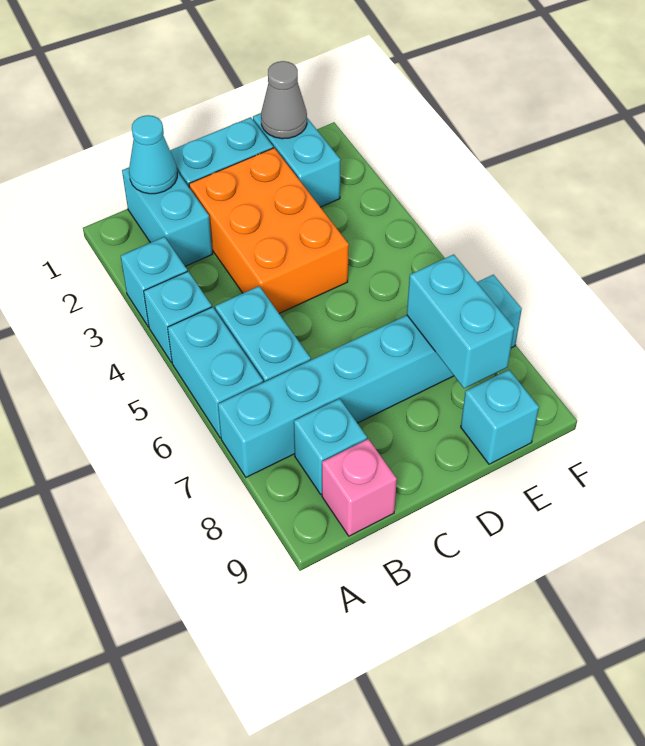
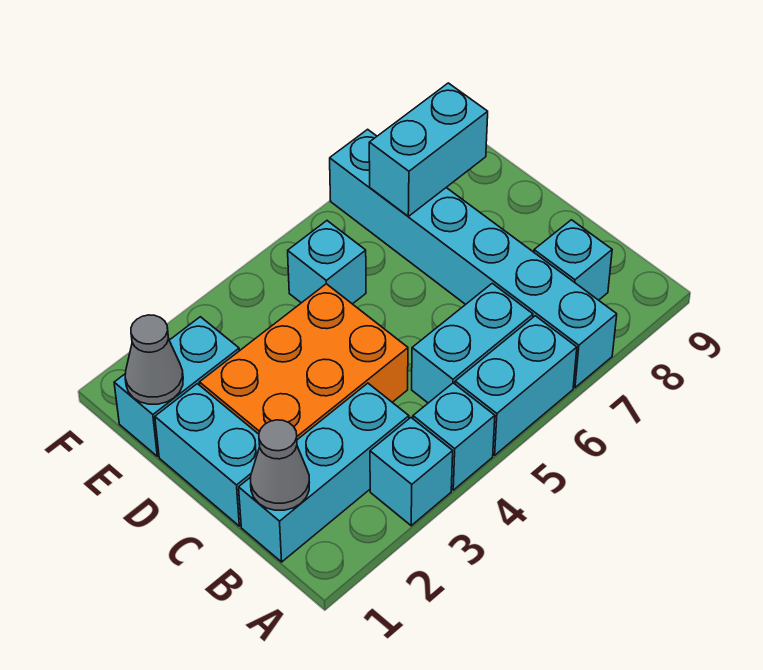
cyan brick B1:B2 level 1 -> cyan brick B1:B3 level 1
cyan cone B1 level 2 -> grey cone B1 level 2
pink brick B9 level 1 -> none
cyan brick E9 level 1 -> cyan brick E5 level 1

